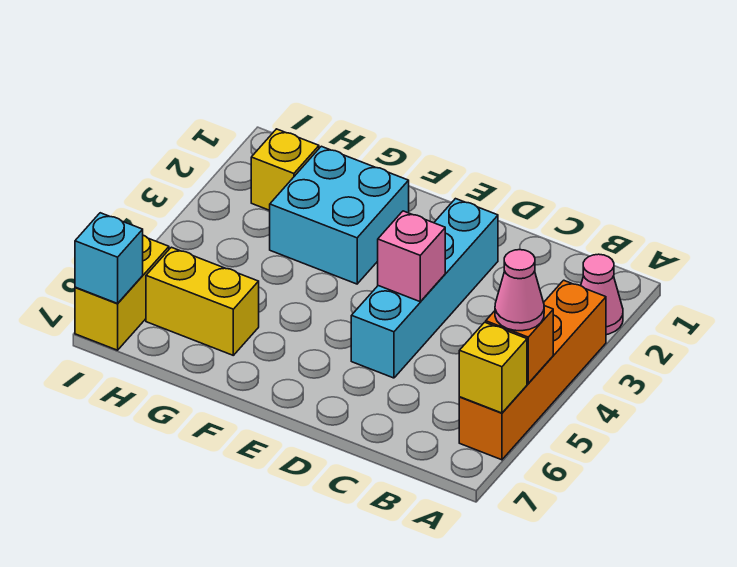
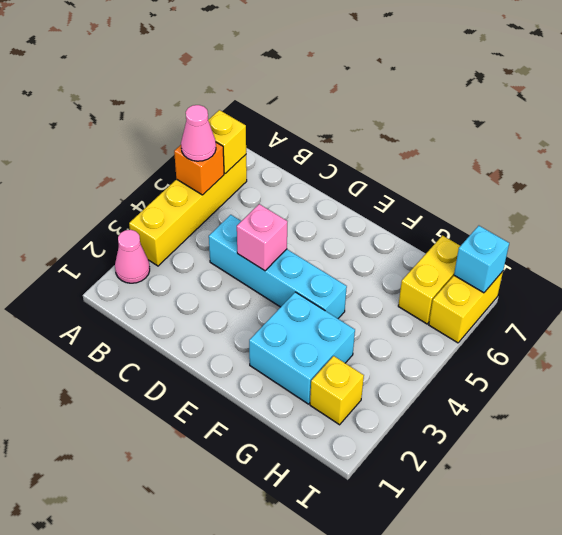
orange brick A3:A6 level 1 -> yellow brick A3:A6 level 1
cyan brick D2:D5 level 1 -> cyan brick C4:F4 level 1
yellow brick G6:H6 level 1 -> yellow brick H6:H7 level 1

